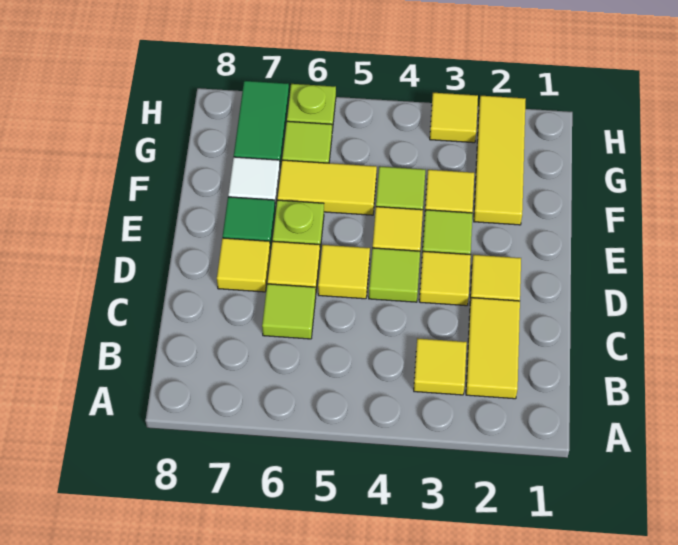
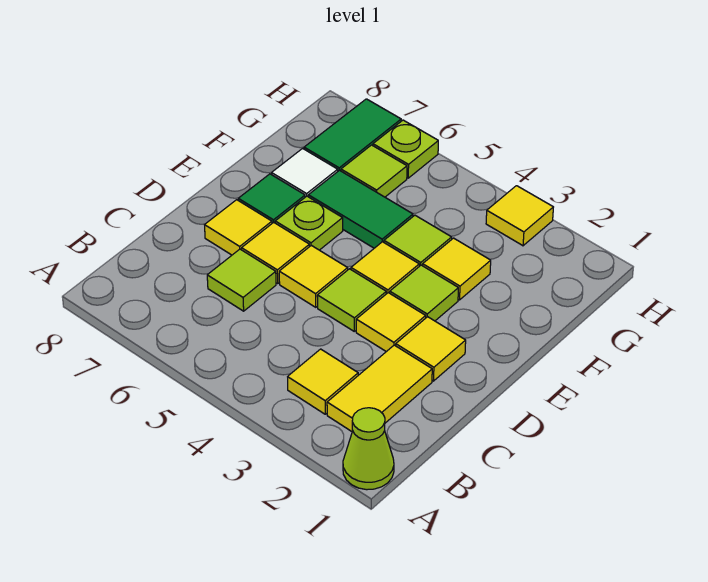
none -> lime cone A1 level 1
yellow tile F2:H2 level 1 -> none
yellow tile F5:F6 level 1 -> green tile F5:F6 level 1

